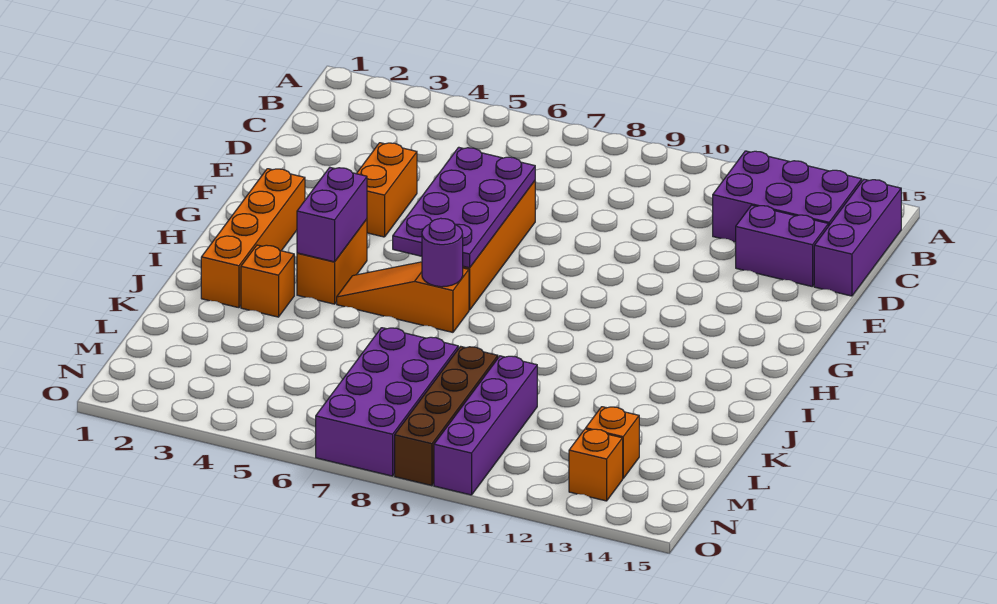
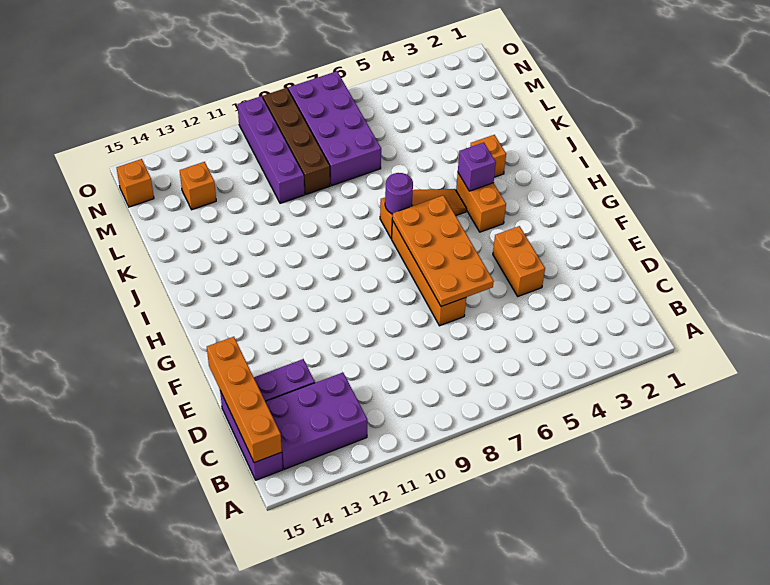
purple plate E6:H7 level 2 -> orange plate E6:H7 level 2
orange brick G2:J2 level 1 -> orange brick B15:E15 level 2
purple brick H4:I4 level 2 -> purple brick I4 level 2
orange brick N13 level 1 -> orange brick N15 level 1

